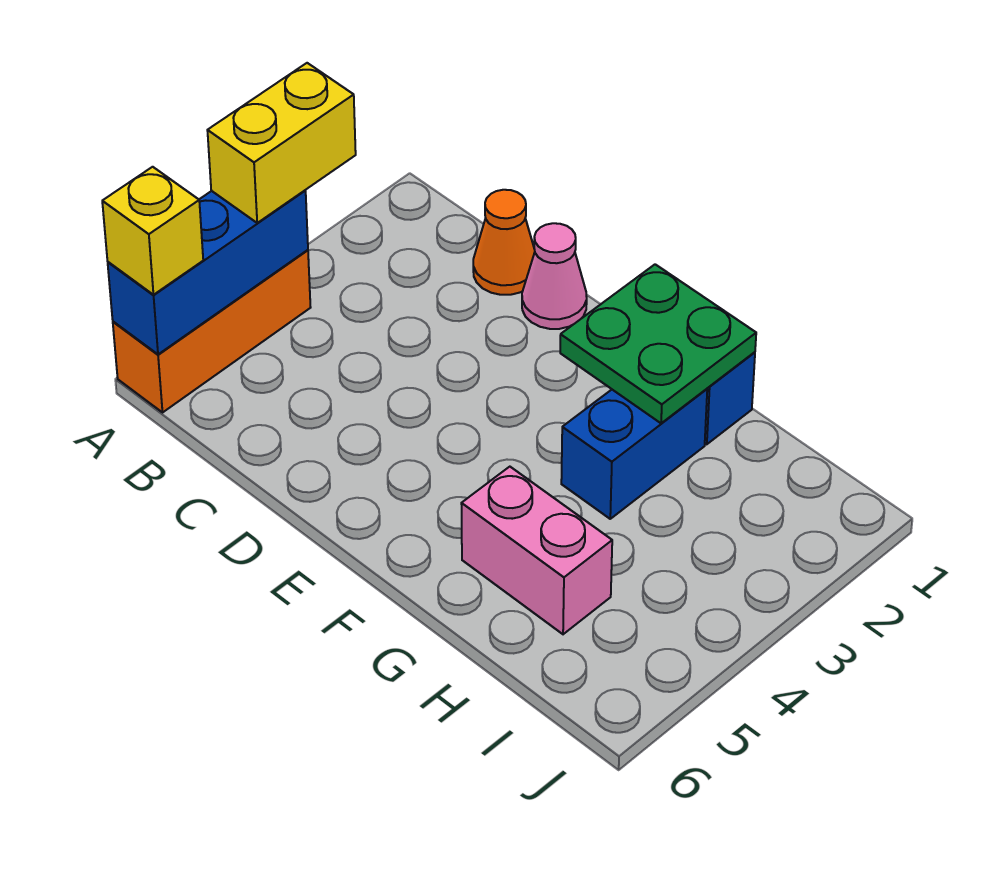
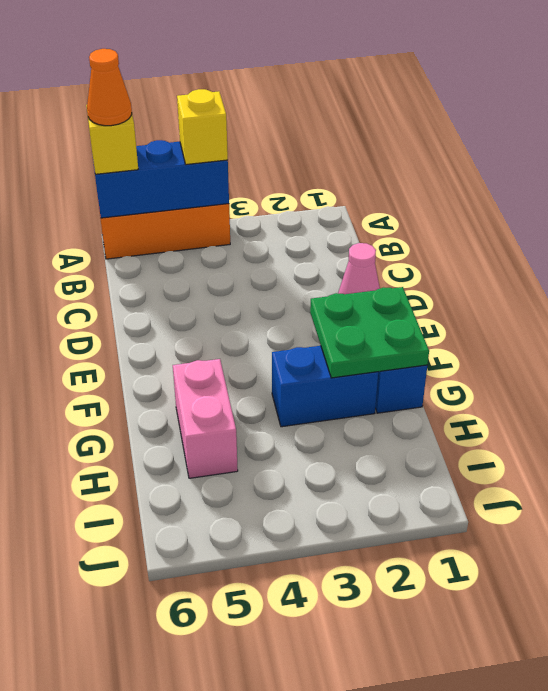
yellow brick A3:A4 level 3 -> yellow brick A4 level 3
orange cone C1 level 1 -> orange cone A6 level 4

